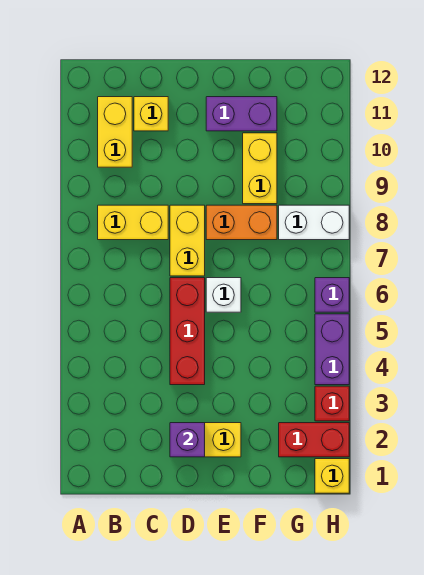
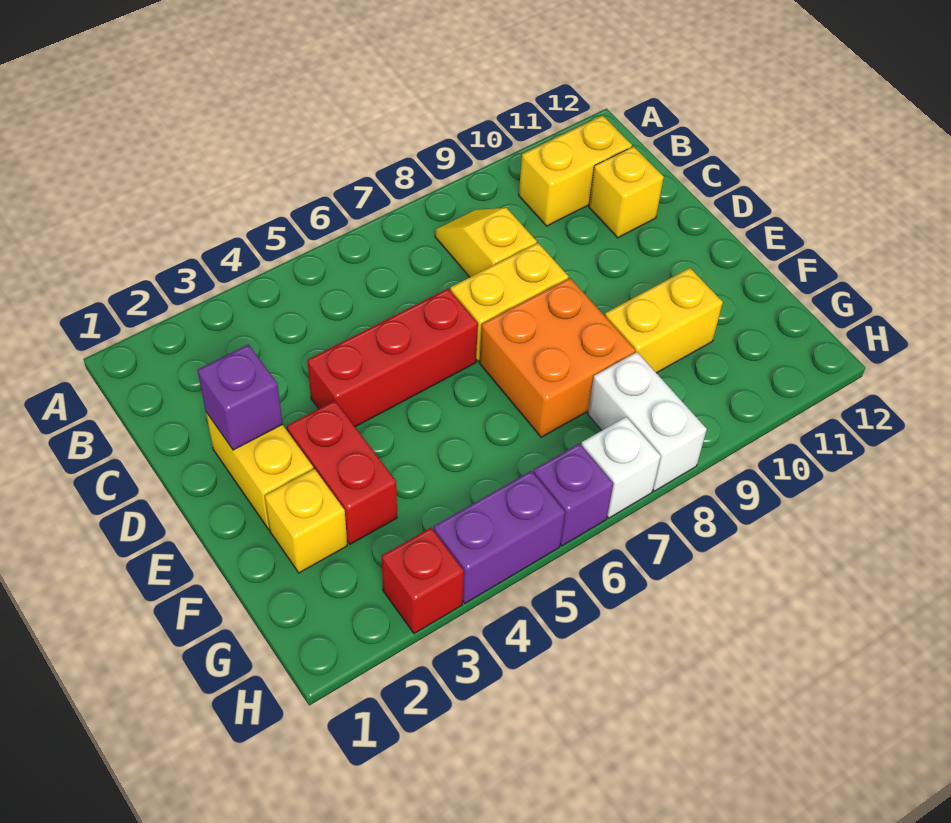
yellow brick B8:C8 level 1 -> yellow slope B8:C8 level 1 top C
white brick E6 level 1 -> white brick H7 level 1
orange brick E8:F8 level 1 -> orange brick E7:F8 level 1
purple brick E11:F11 level 1 -> none
red brick G2:H2 level 1 -> red brick E3:F3 level 1
yellow brick H1 level 1 -> yellow brick F2 level 1

